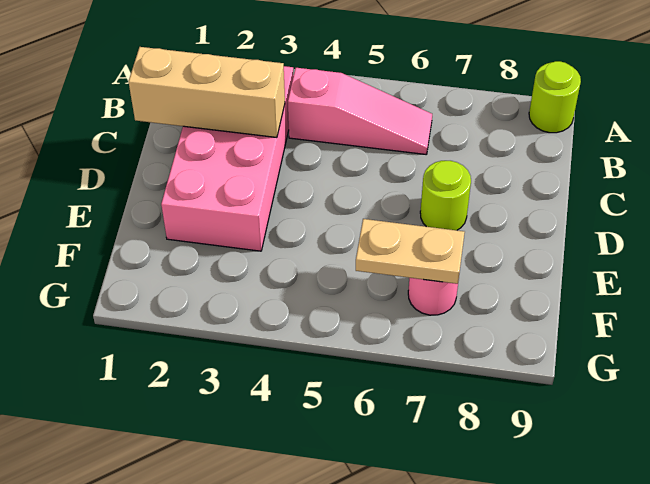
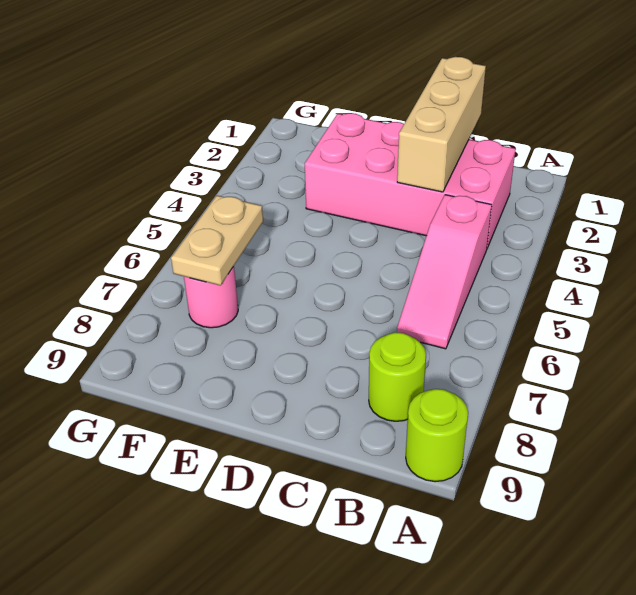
lime round brick D7 level 1 -> lime round brick B8 level 1

